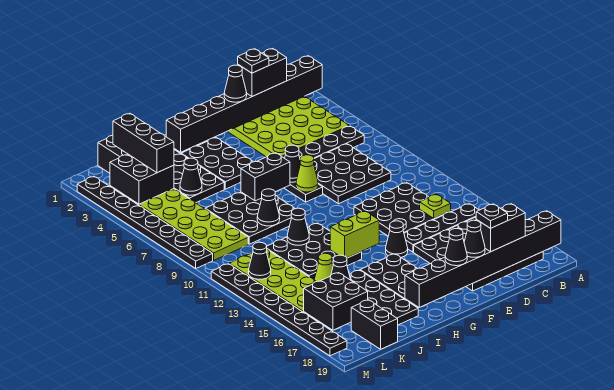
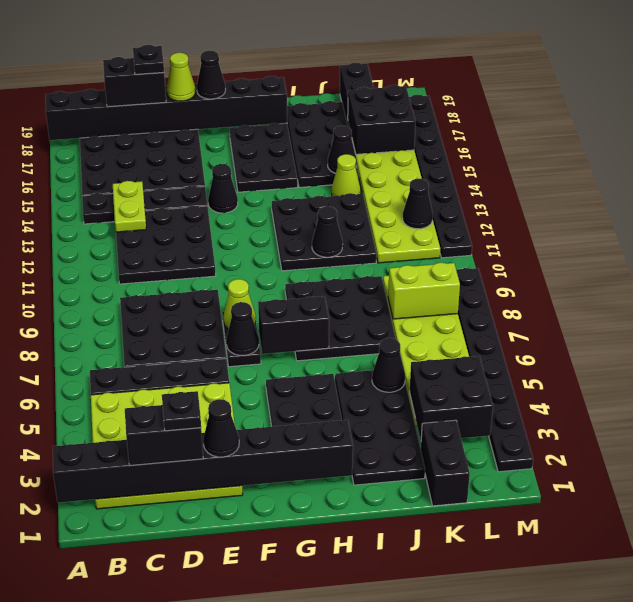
lime plate C13 level 2 -> lime plate C13:C14 level 2
black cone E18 level 3 -> lime cone E18 level 3
lime brick G13:H13 level 2 -> lime brick K8:L8 level 2
black cone I9 level 2 -> none
black brick K2:K4 level 3 -> none

